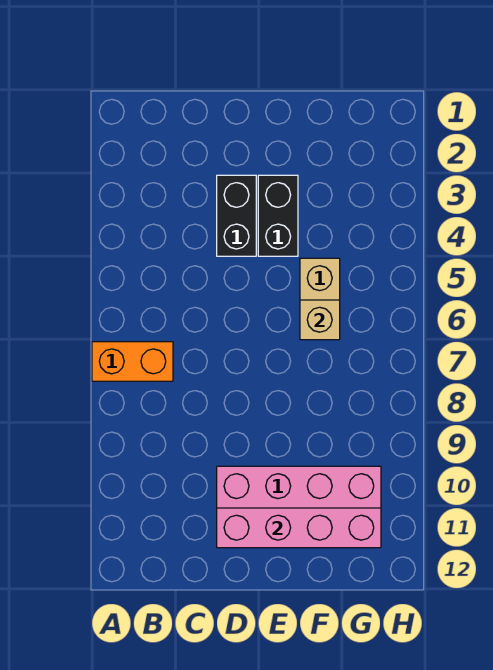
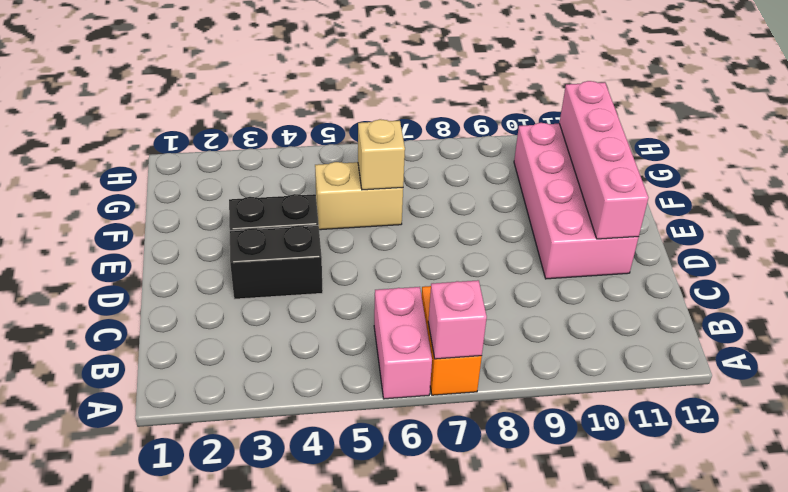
none -> pink brick A6:B6 level 1
none -> pink brick A7 level 2

